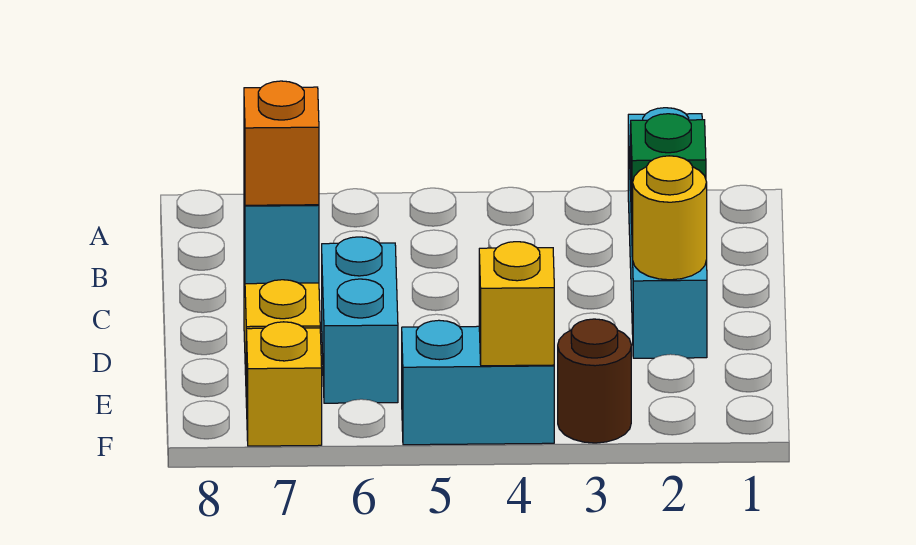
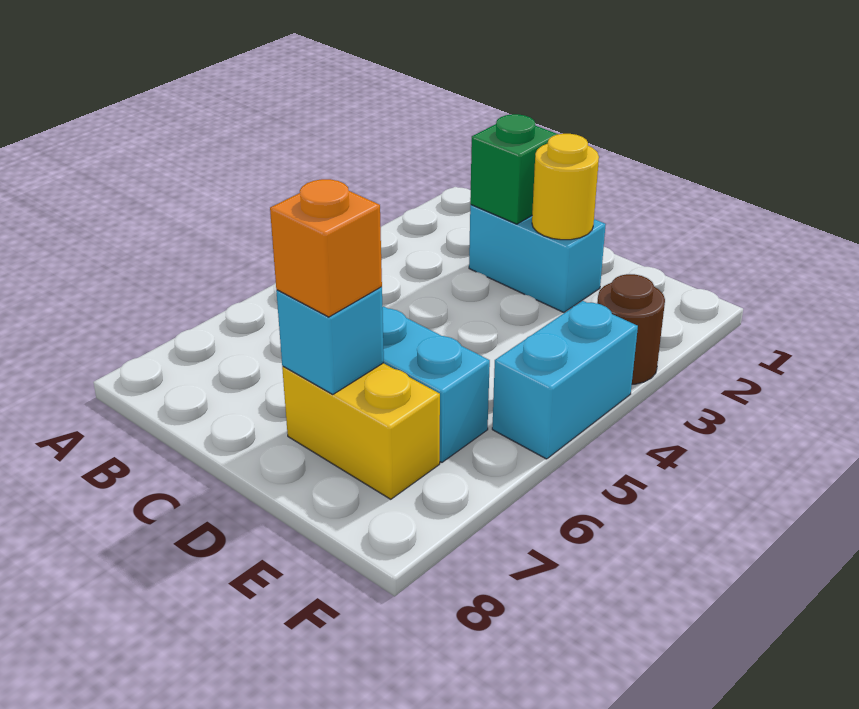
cyan brick A2:D2 level 1 -> cyan brick C2:D2 level 1
yellow brick F4 level 2 -> none
yellow brick F7 level 1 -> none

